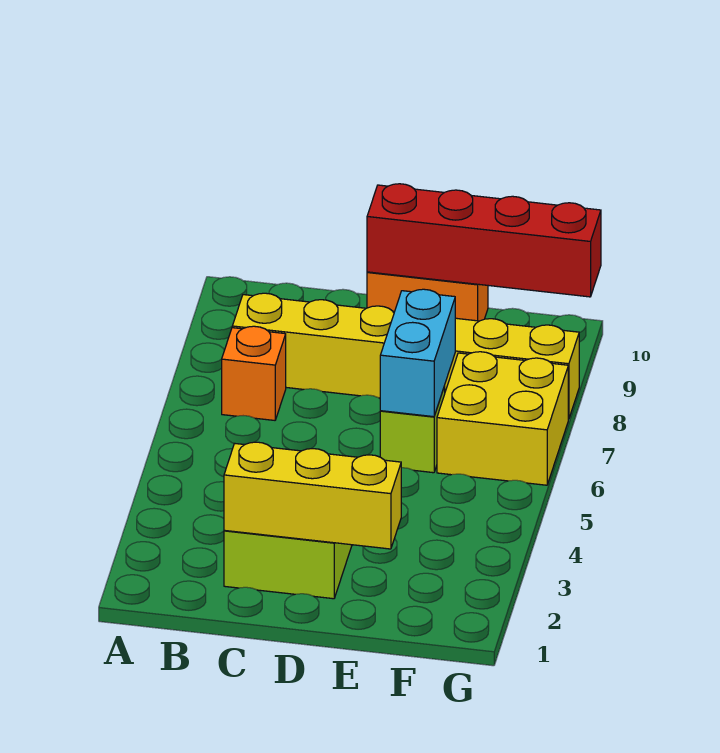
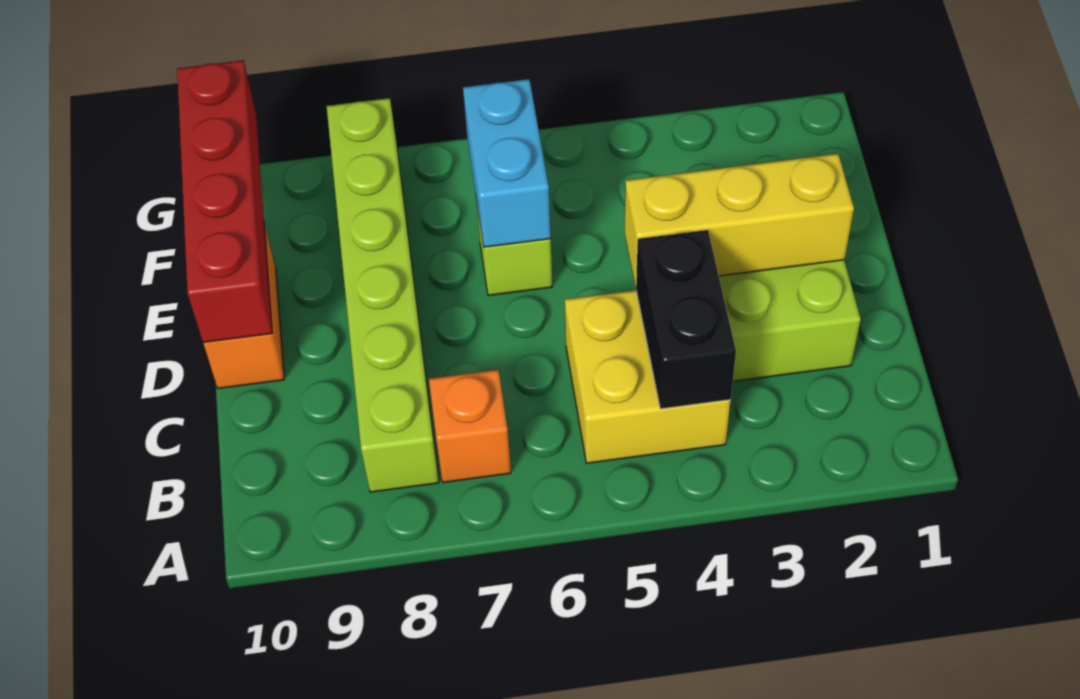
none -> black brick B4:C4 level 2
yellow brick B8:G8 level 1 -> lime brick B8:G8 level 1
yellow brick C2:E2 level 2 -> yellow brick D2:D4 level 2
cyan brick E6:E7 level 2 -> cyan brick E6:F6 level 2
yellow brick F6:G7 level 1 -> yellow brick B4:C5 level 1

